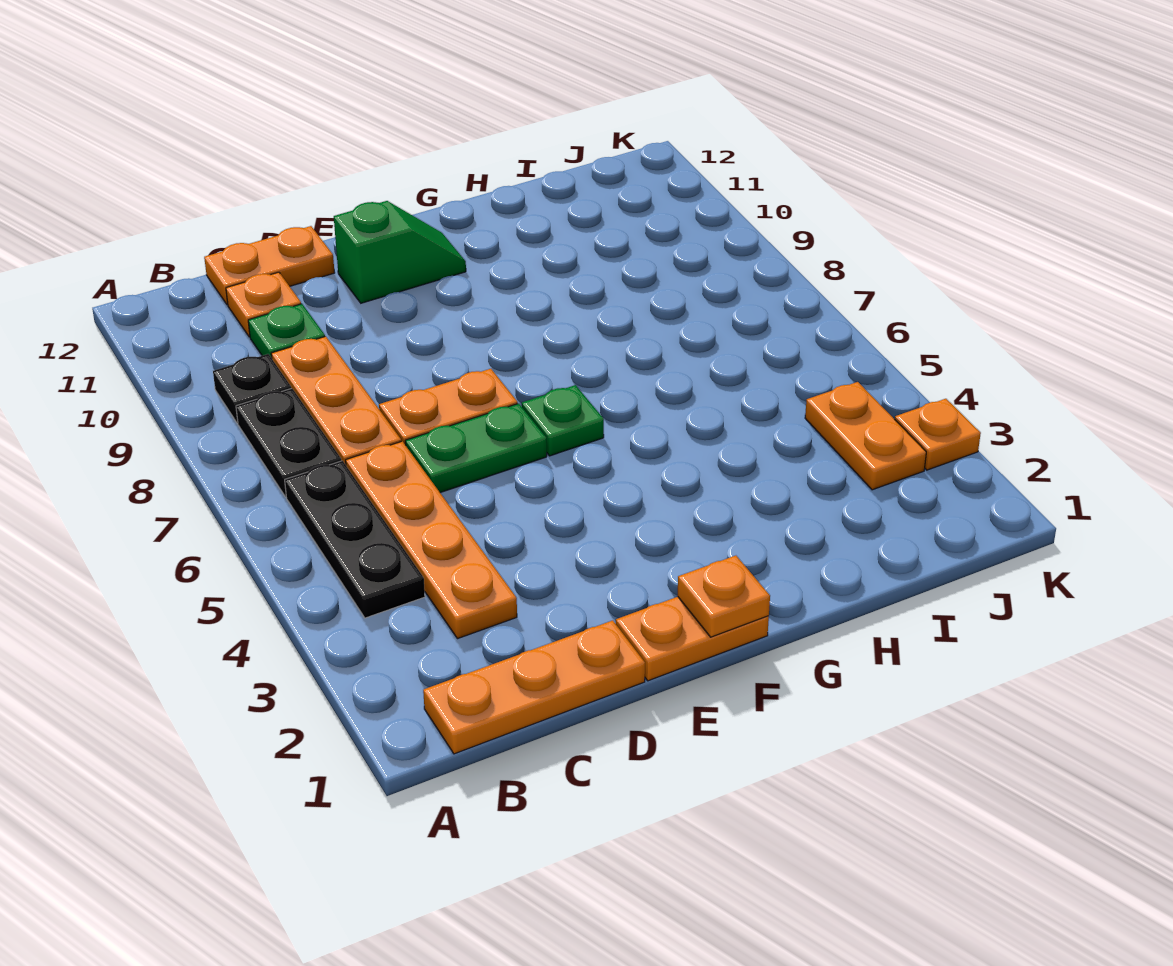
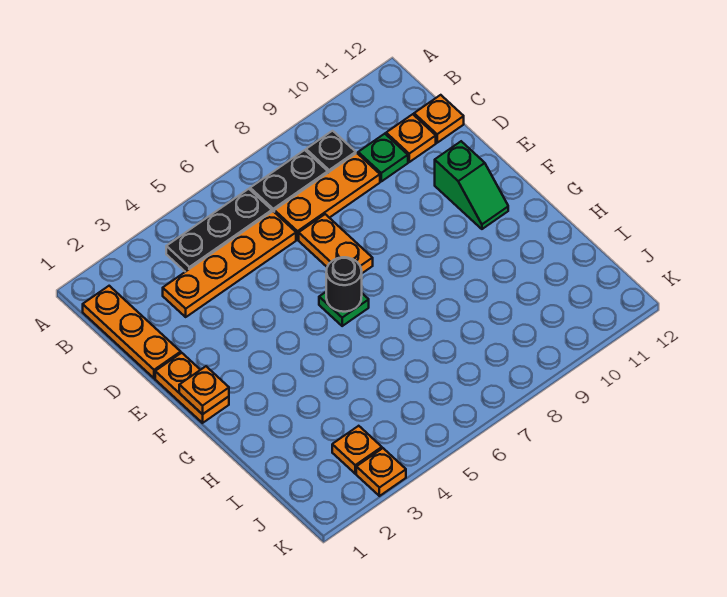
orange plate C12:D12 level 1 -> orange plate C12 level 1
green plate D6:E6 level 1 -> none
none -> black round brick F6 level 2
orange plate J3:J4 level 1 -> orange plate J3 level 1

